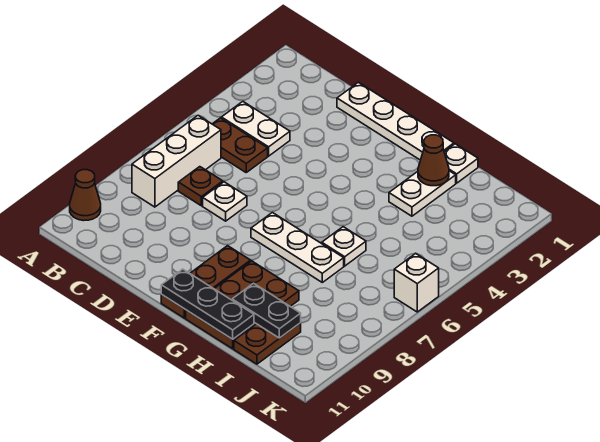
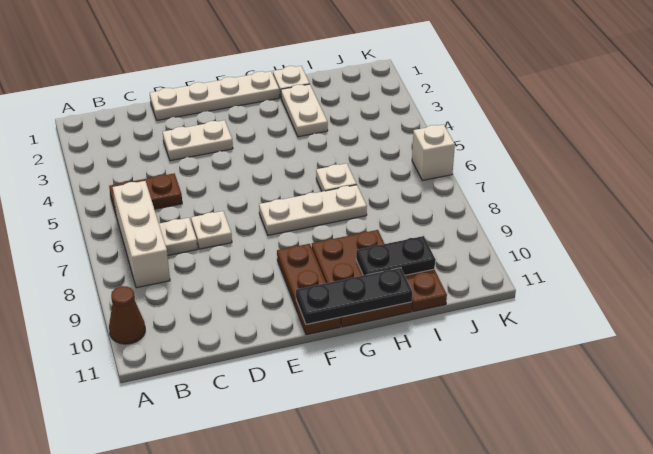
white plate B4:C4 level 1 -> white plate D3:E3 level 1
brown plate C7 level 1 -> white plate C7 level 1
brown cone H2 level 2 -> none

